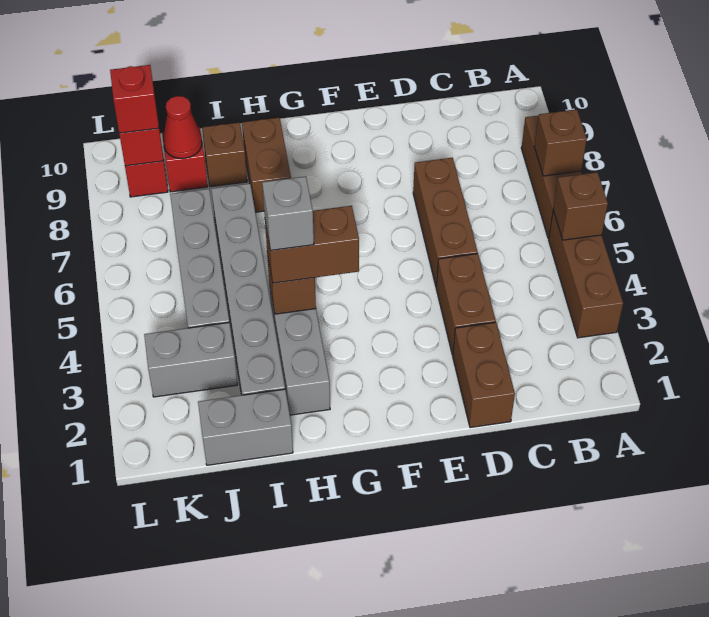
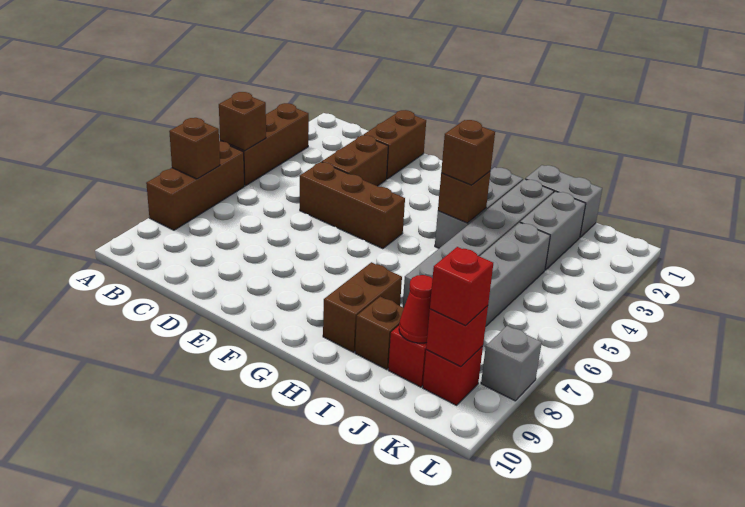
brown brick D5:D7 level 1 -> brown brick D5:F5 level 1
brown brick G4:H4 level 3 -> brown brick H4 level 3
grey brick H4 level 4 -> grey brick L8 level 1
grey brick J3:K3 level 1 -> grey brick J2:J3 level 1

